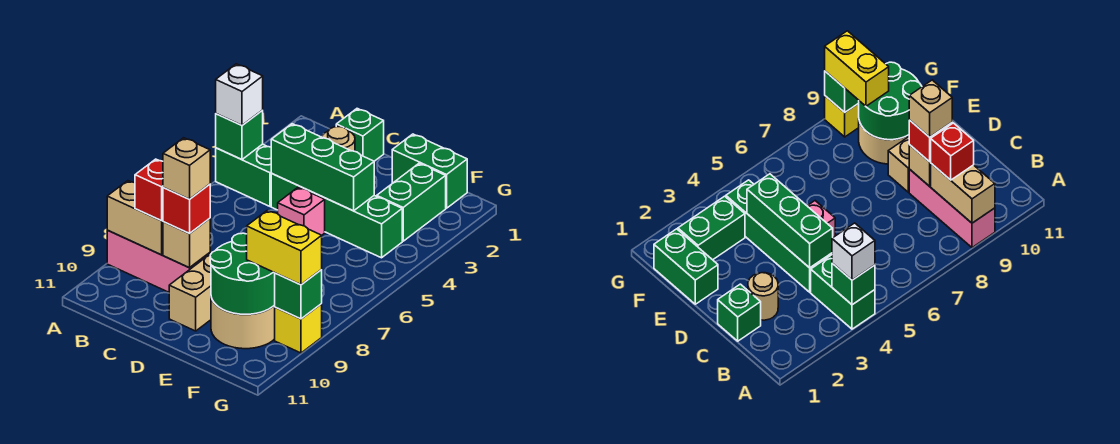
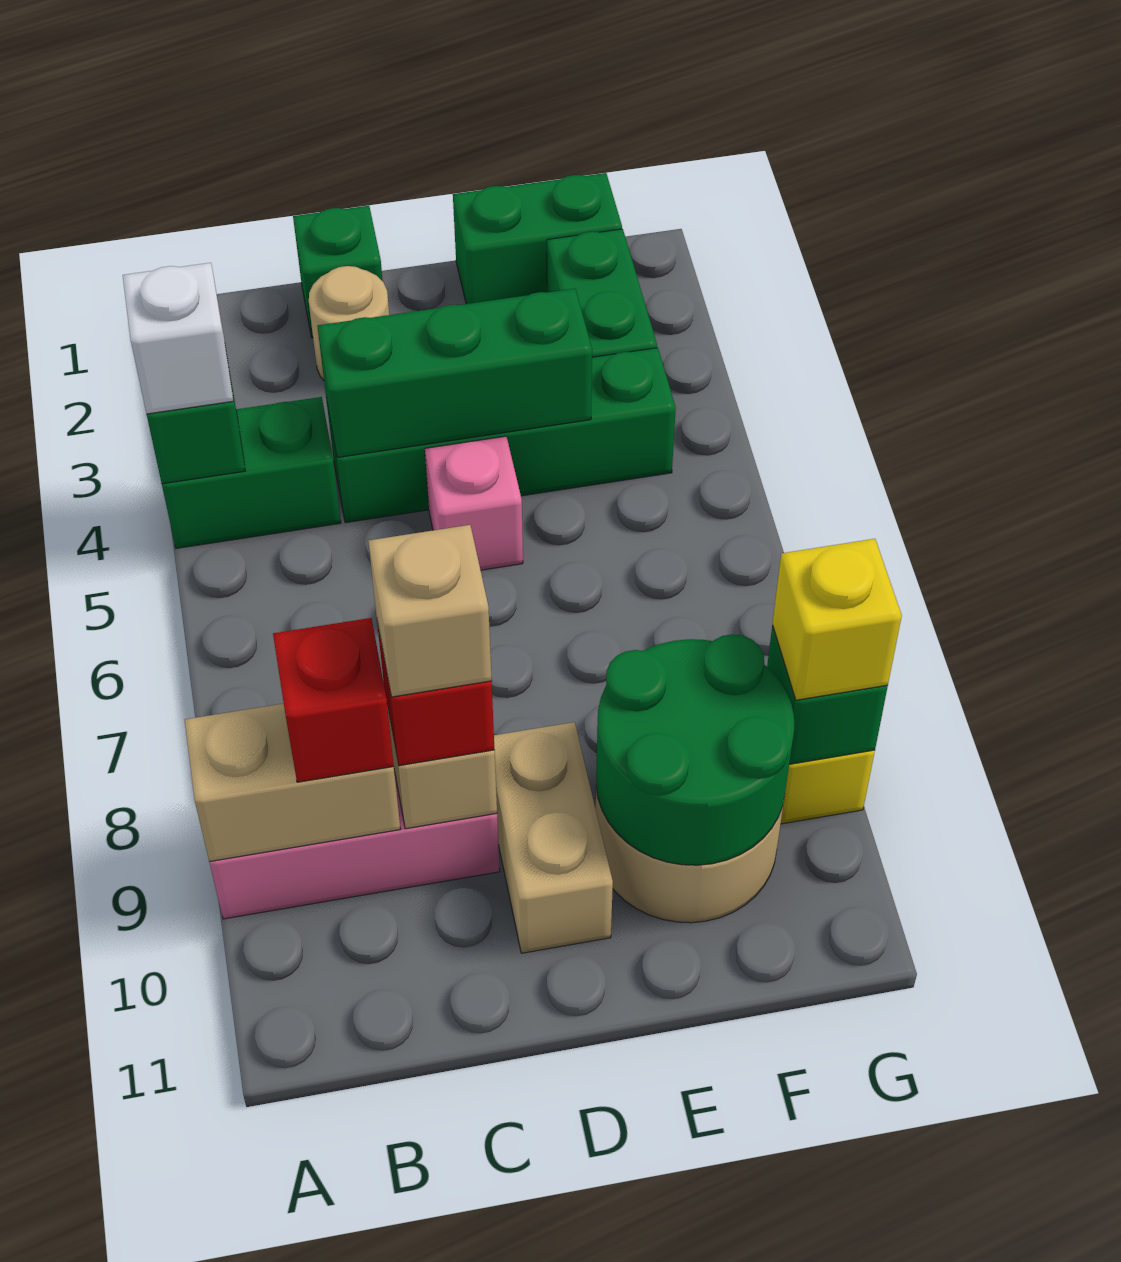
yellow brick F9:G9 level 3 -> yellow brick G9 level 3

